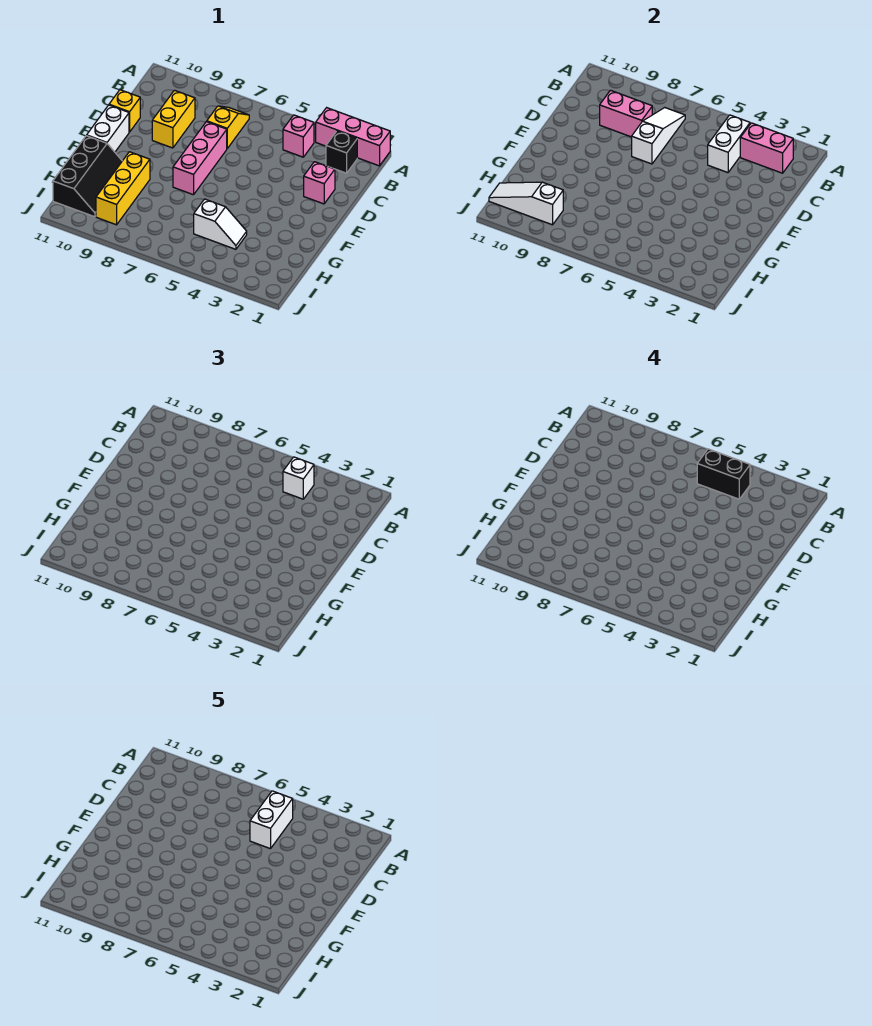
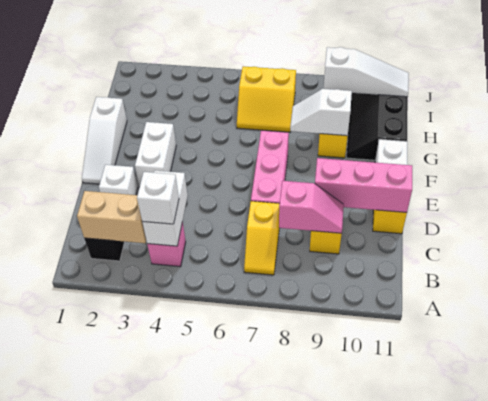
pink brick A1:A3 level 1 -> pink brick D9:D11 level 2
pink brick B2:B3 level 2 -> tan brick B2:B3 level 2
black brick B4:B5 level 4 -> none
white brick B5:C5 level 5 -> white brick E3:F3 level 1
white slope B7:D7 level 2 top D -> white slope E1:G1 level 1 top G
pink brick C8:C9 level 2 -> pink slope C8:C9 level 2 top 8
pink brick D2 level 1 -> white brick D2 level 1
white slope H4:H5 level 1 top 5 -> white slope G8:G9 level 2 top 9
none -> yellow slope H6:I7 level 1 top I

